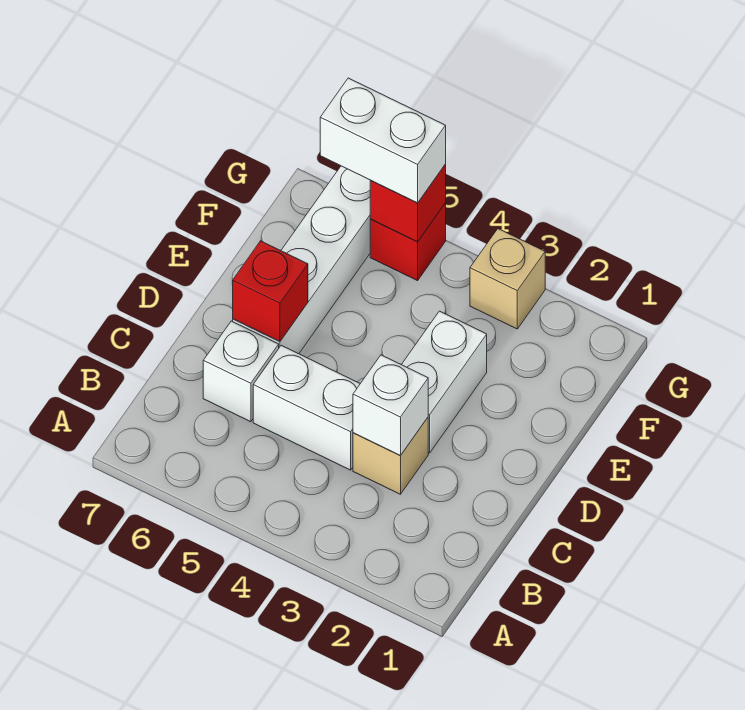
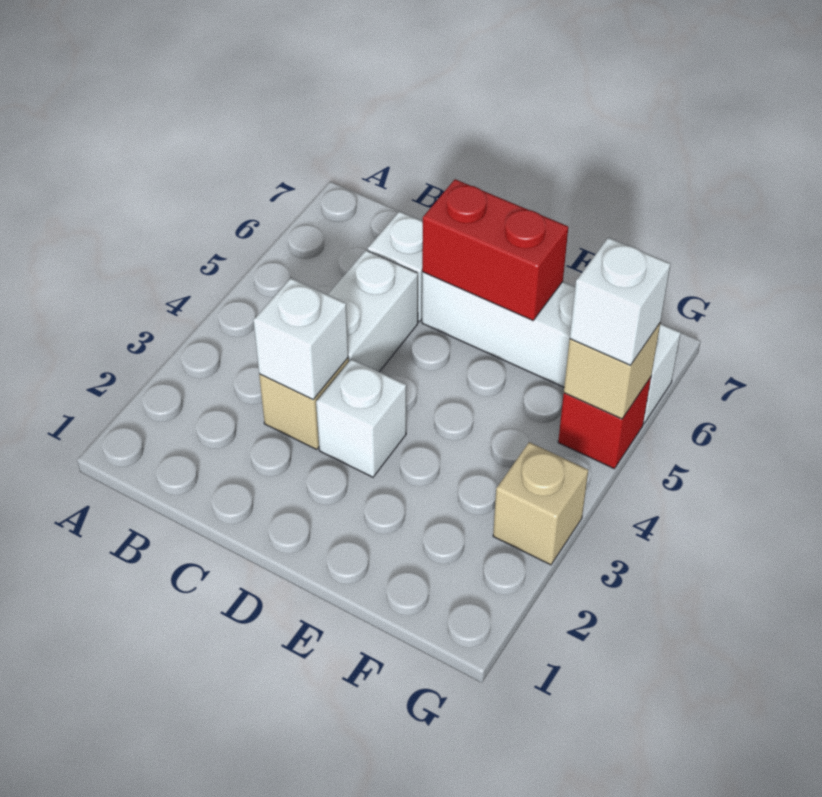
white brick D3:E3 level 1 -> white brick D3 level 1
red brick D6 level 2 -> red brick D6:E6 level 2
red brick G5 level 2 -> tan brick G5 level 2
white brick G5:G6 level 3 -> white brick G5 level 3

